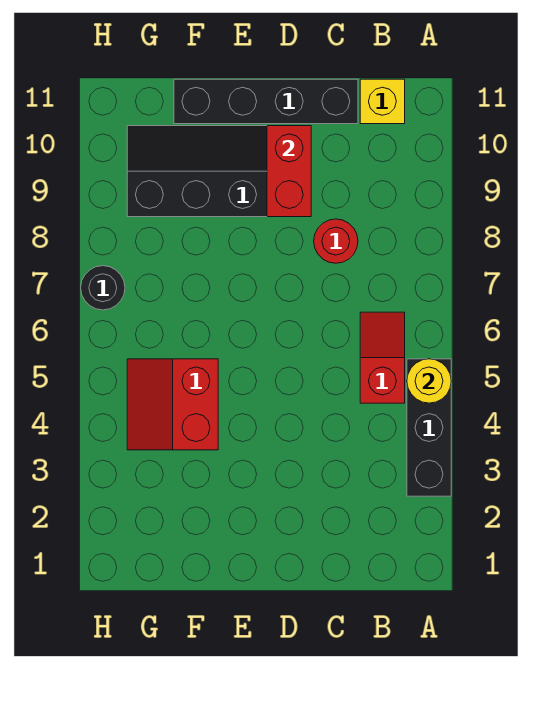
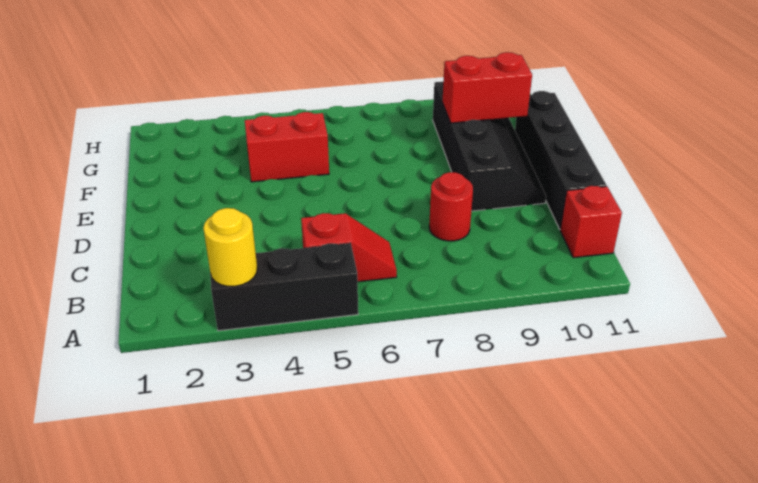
yellow round brick A5 level 2 -> yellow round brick A3 level 2
yellow brick B11 level 1 -> red brick B11 level 1
red brick D9:D10 level 2 -> red brick F9:F10 level 2
black round brick H7 level 1 -> none

